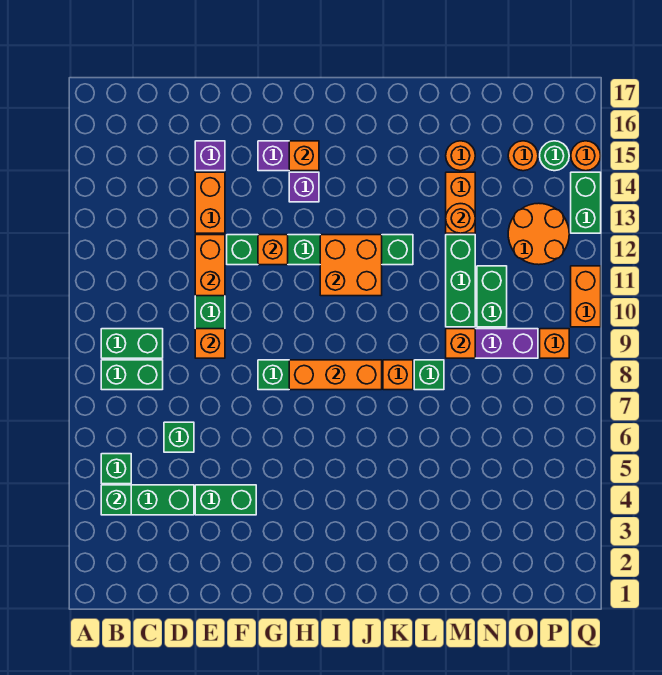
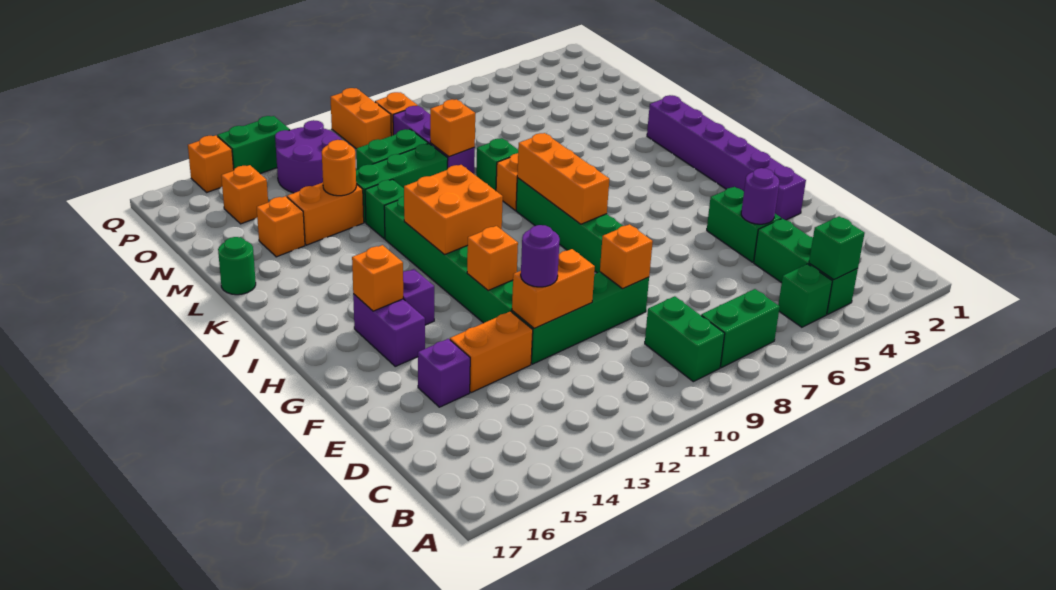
green brick B8:C8 level 1 -> green brick B7:B8 level 1
green brick D6 level 1 -> green brick L12 level 1
none -> purple round brick E4 level 2
none -> purple round brick E12 level 3
none -> purple brick F2:K2 level 1
orange round brick M15 level 1 -> orange brick M15 level 1
orange round brick O12:P13 level 1 -> purple round brick O12:P13 level 1
orange round brick O15 level 1 -> orange brick O15 level 1
green round brick P15 level 1 -> green round brick L17 level 1
orange brick Q10:Q11 level 1 -> orange brick P10:Q10 level 1
orange round brick Q15 level 1 -> orange brick Q15 level 1

